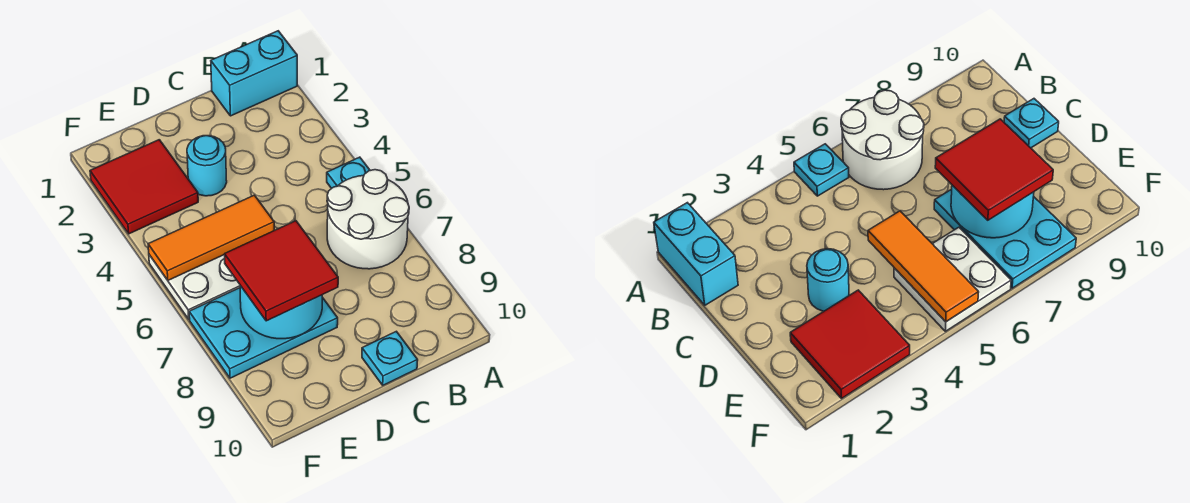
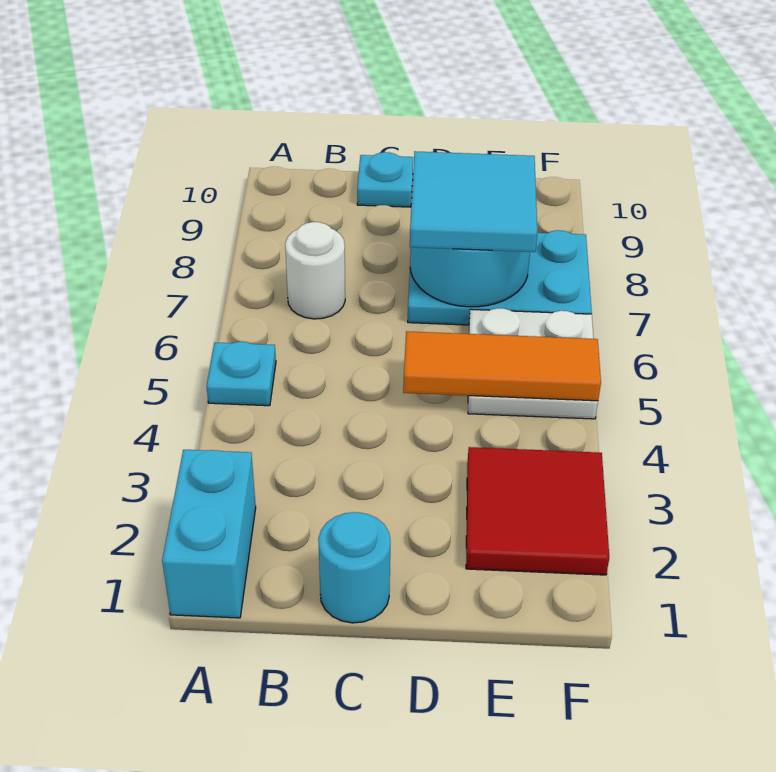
cyan brick A1:B1 level 1 -> cyan brick A1:A2 level 1
white round brick A6:B7 level 1 -> white round brick B7 level 1
cyan round brick D3 level 1 -> cyan round brick C1 level 1
red tile D7:E8 level 3 -> cyan tile D7:E8 level 3

